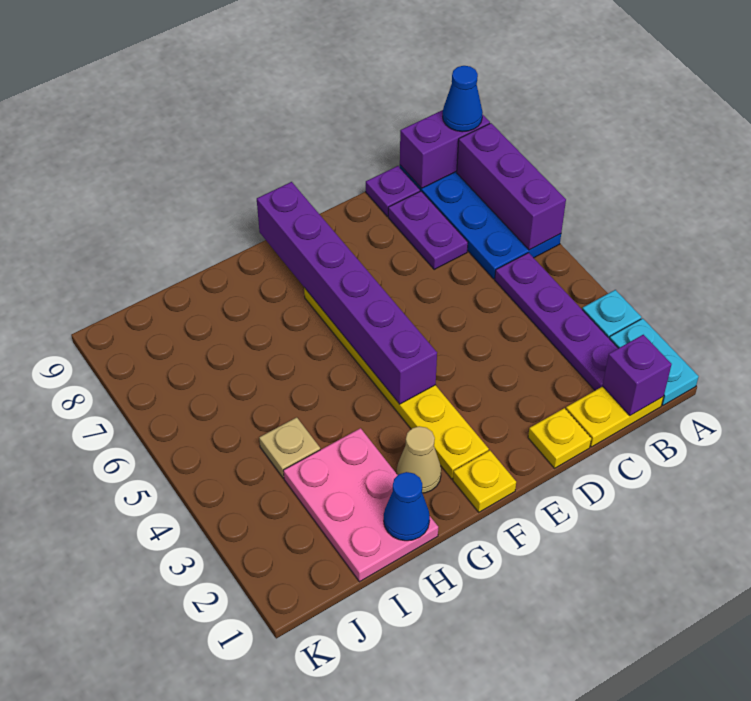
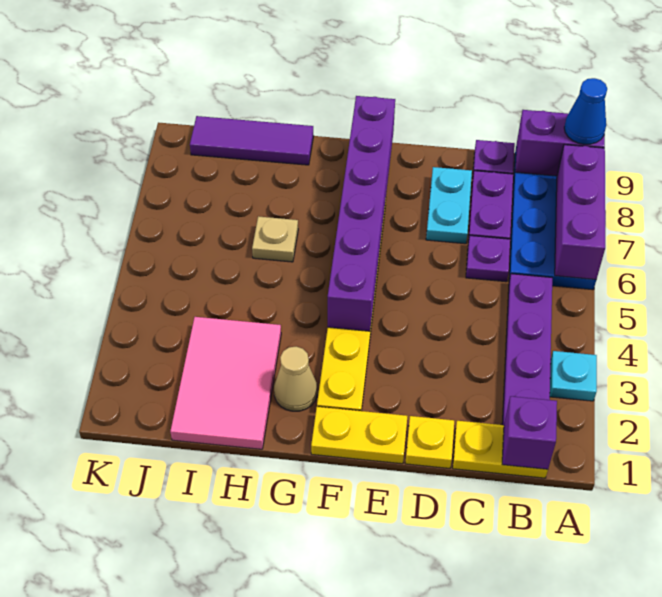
cyan plate A1:A2 level 1 -> cyan plate D7:D8 level 1
none -> purple plate C6 level 1
yellow plate F1 level 1 -> yellow plate E1:F1 level 1
pink plate H1:I3 level 1 -> pink tile H1:I3 level 1
blue cone H1 level 2 -> none
none -> purple tile H9:J9 level 1
tan plate I4 level 1 -> tan plate H6 level 1

